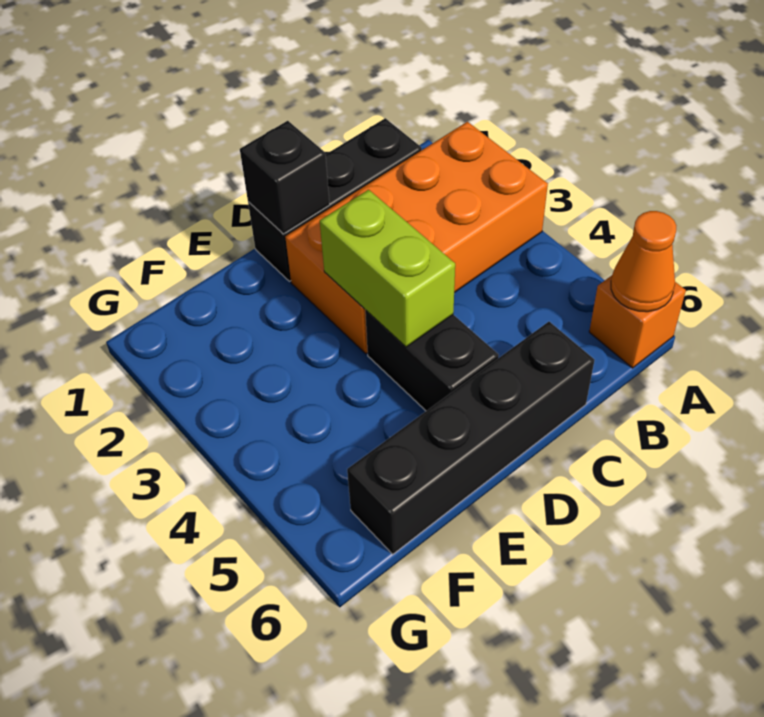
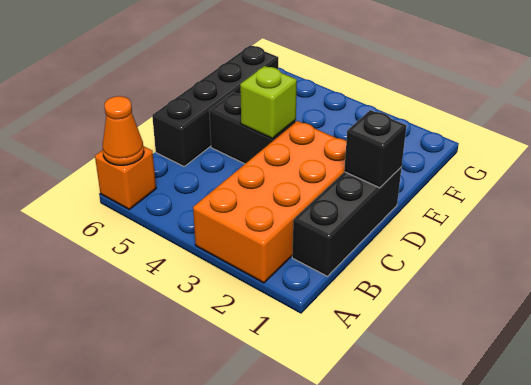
lime brick D3:D4 level 2 -> lime brick D4 level 2

